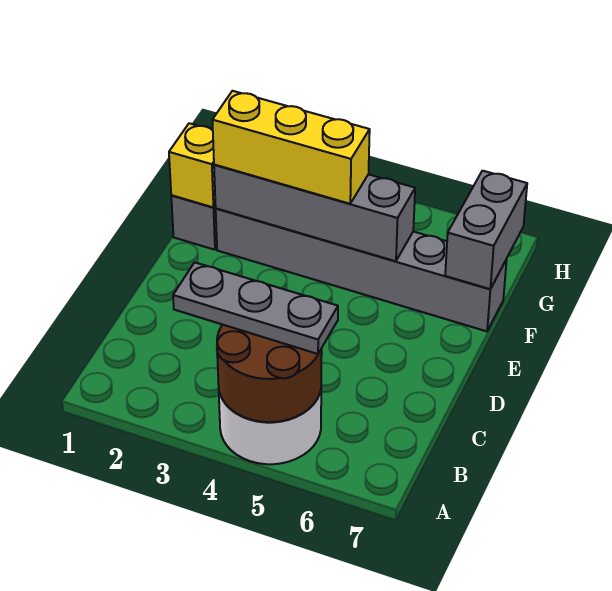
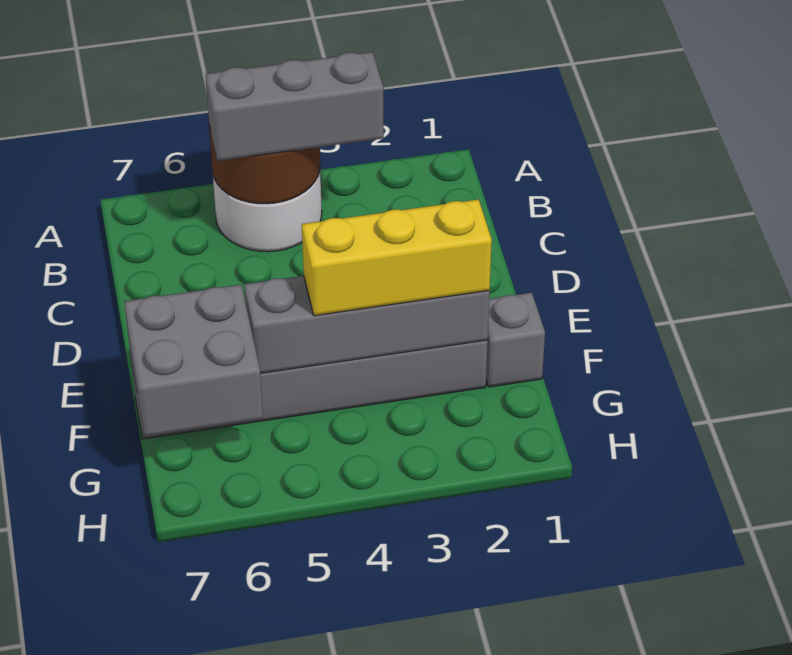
grey plate B3:B5 level 3 -> grey brick B3:B5 level 3
yellow brick F1 level 2 -> none
grey brick F7:G7 level 2 -> grey brick F6:G7 level 2

